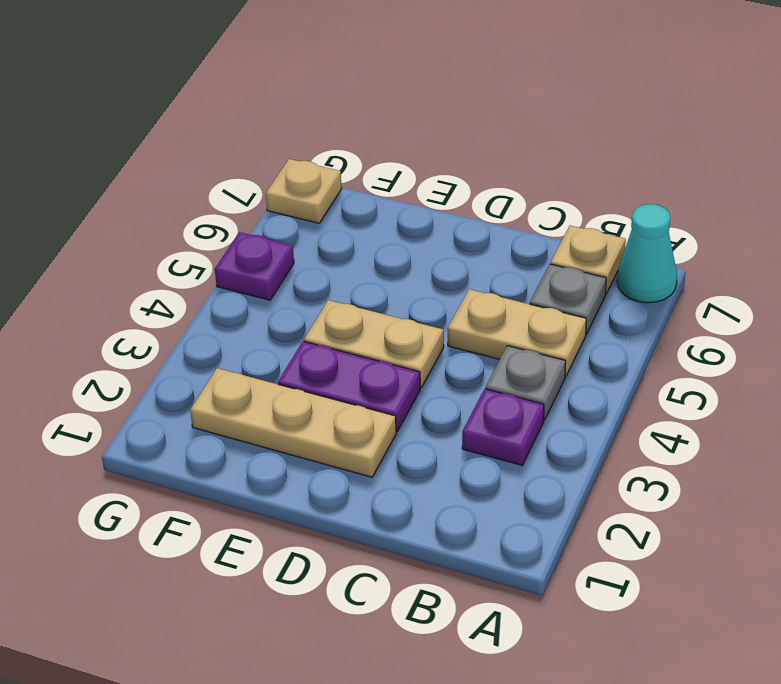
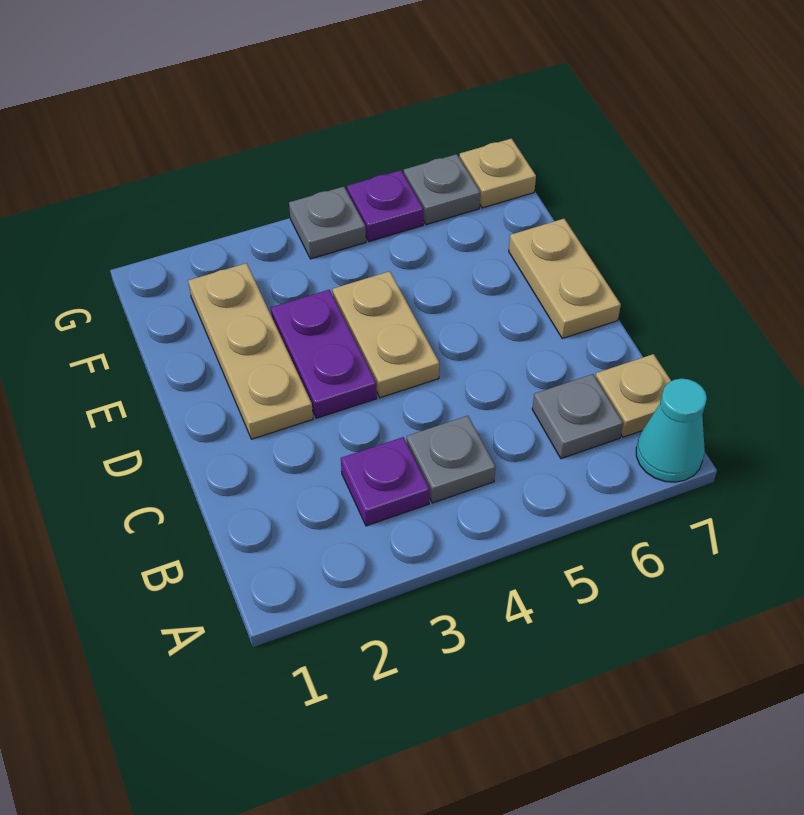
tan plate B5:C5 level 1 -> tan plate D7:E7 level 1
none -> grey plate G4 level 1
none -> grey plate G6 level 1

